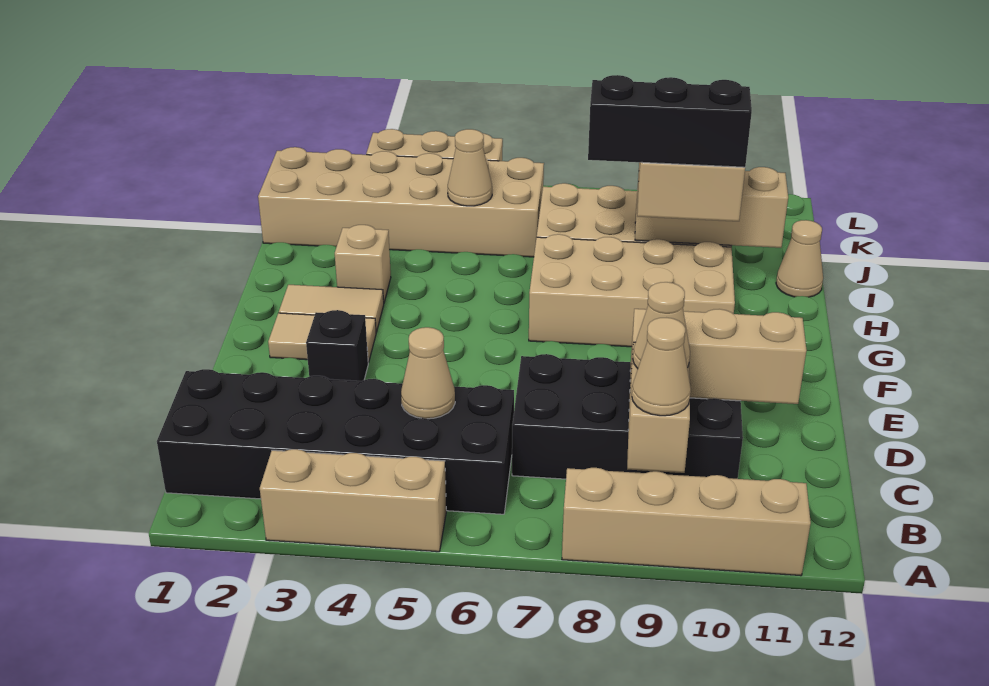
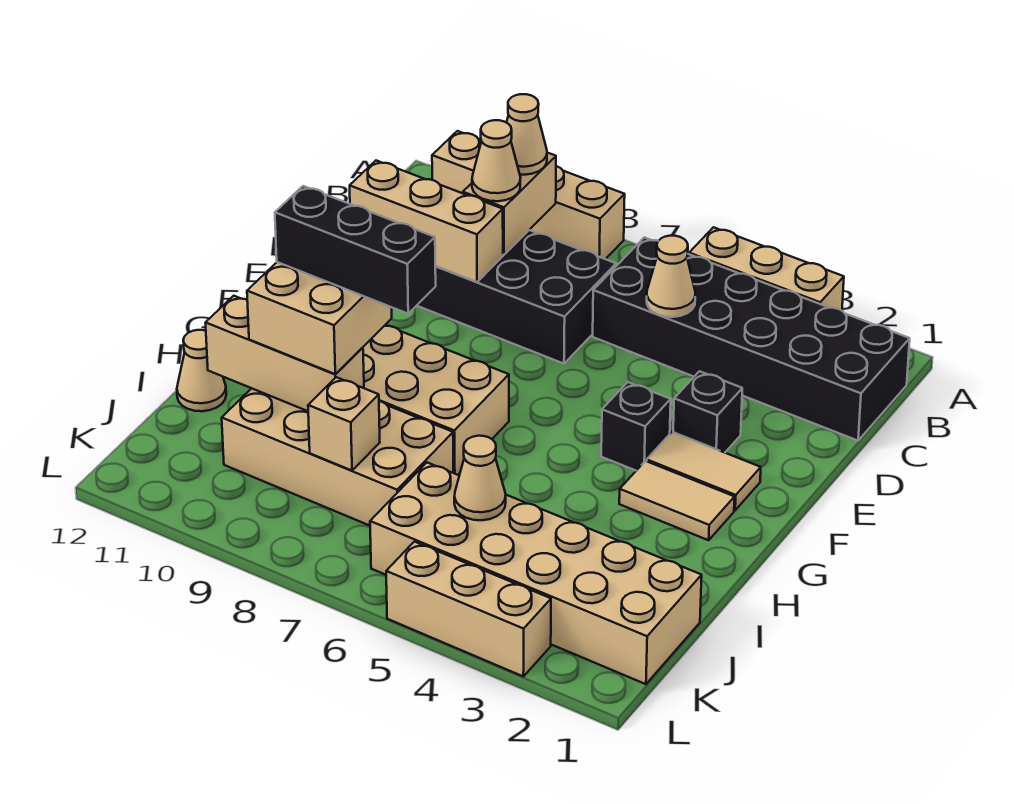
none -> black brick F4 level 1
tan brick H3 level 1 -> tan brick J8 level 2

